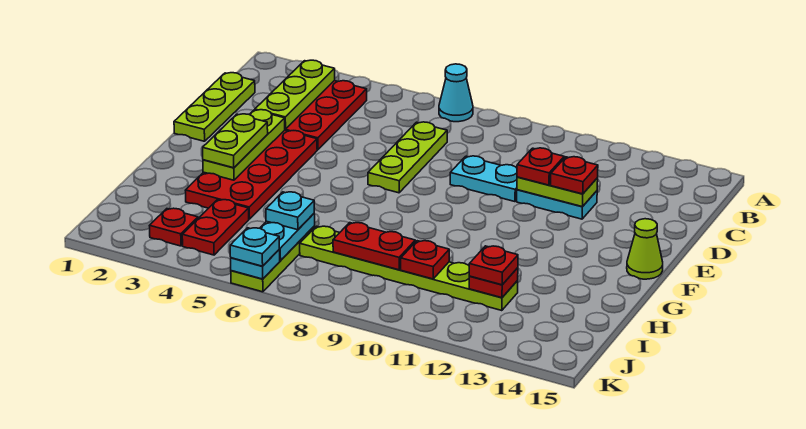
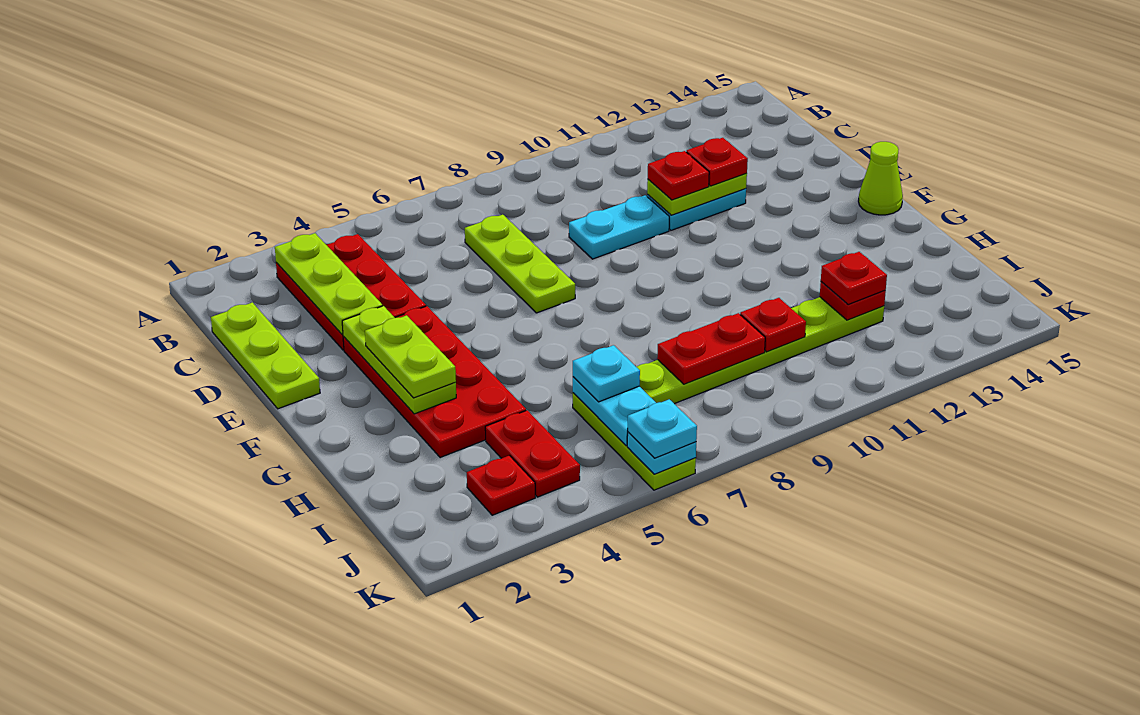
cyan cone A7 level 1 -> none

